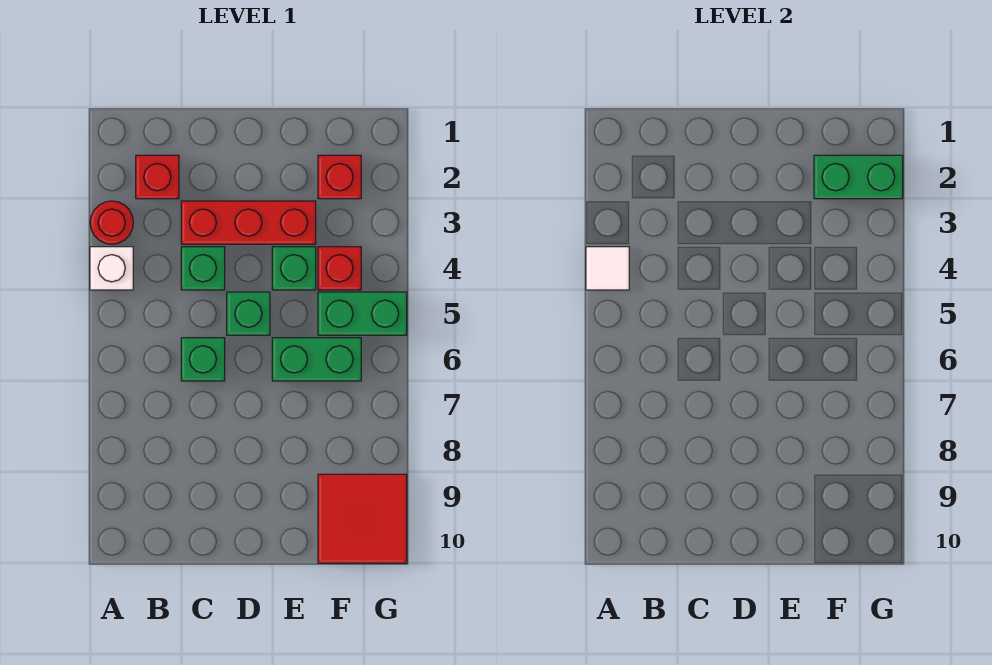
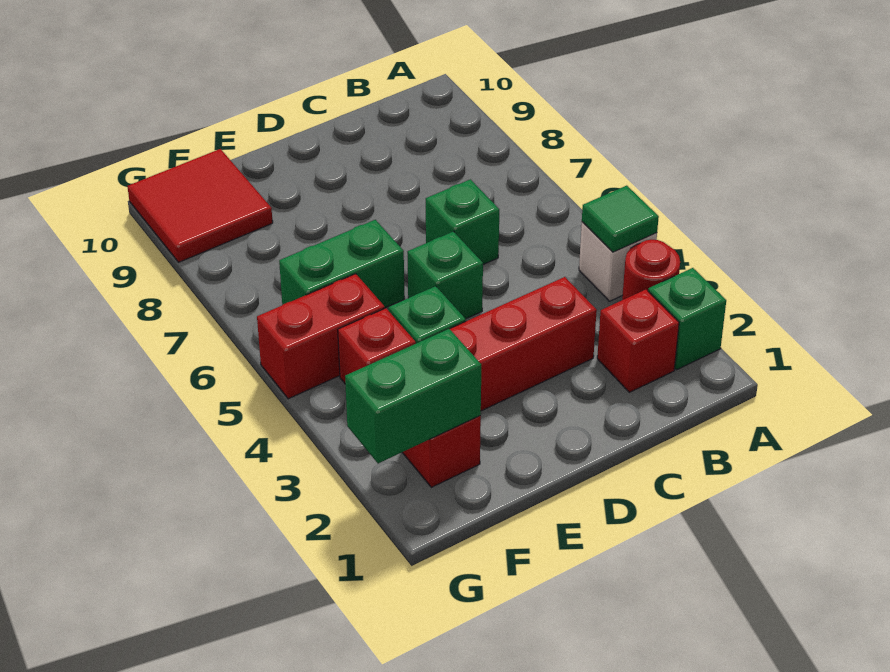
white tile A4 level 2 -> green tile A4 level 2
green brick C4 level 1 -> green brick A2 level 1
green brick F5:G5 level 1 -> red brick F5:G5 level 1

